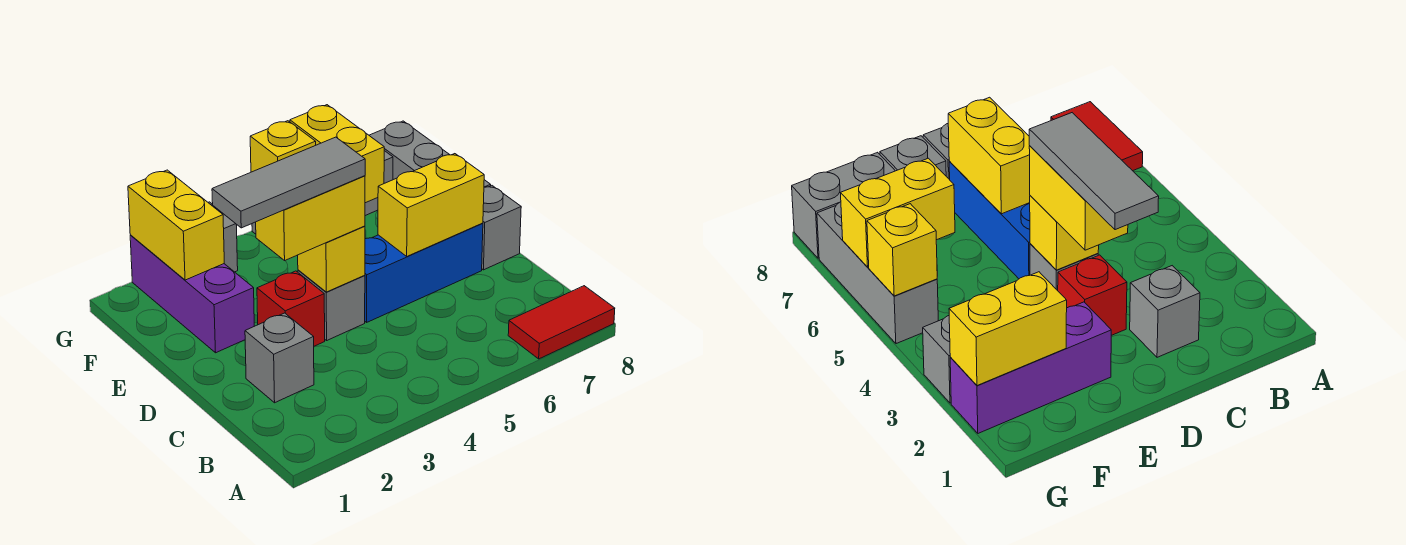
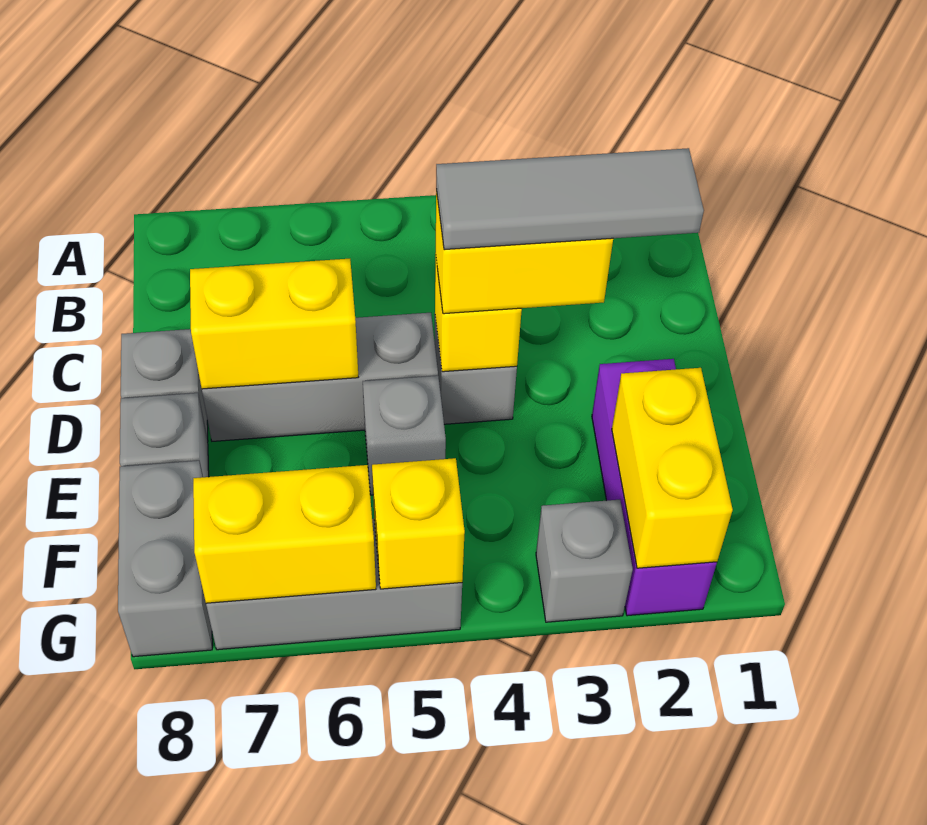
red tile A7:A8 level 1 -> none
grey brick C2 level 1 -> grey brick E5 level 1
red brick D3 level 1 -> none
blue brick D5:D7 level 1 -> grey brick D5:D7 level 1
yellow brick F6:G6 level 2 -> yellow brick G6:G7 level 2

